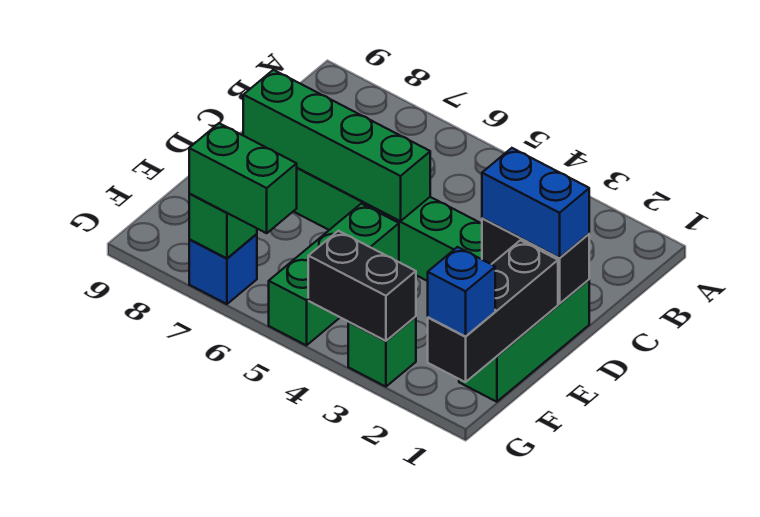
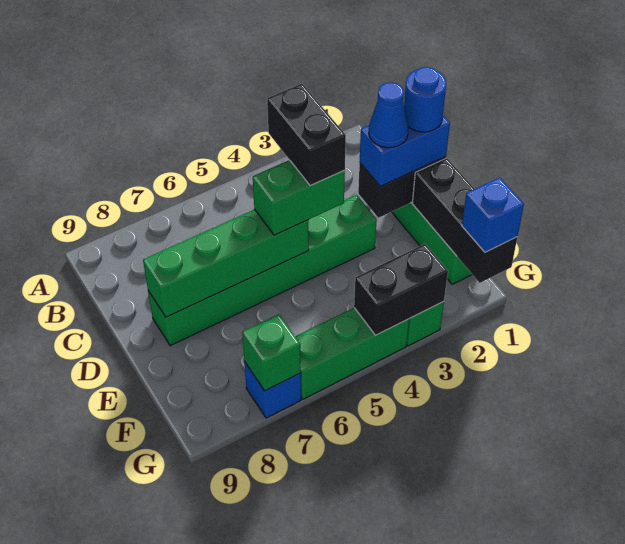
none -> black brick C4:D4 level 4
none -> blue round brick D1 level 4
none -> blue cone D2 level 4
green brick E5:G5 level 1 -> green brick G4:G6 level 1
green brick G6:G7 level 3 -> green brick D4:D5 level 3

